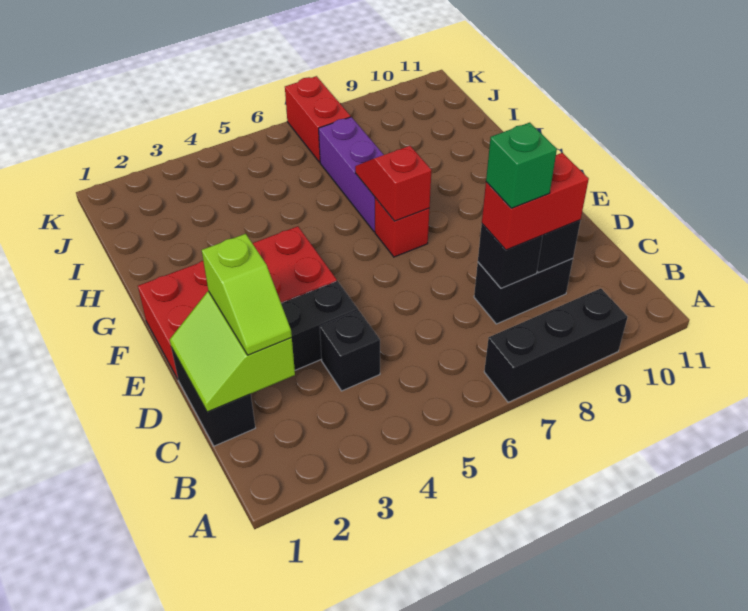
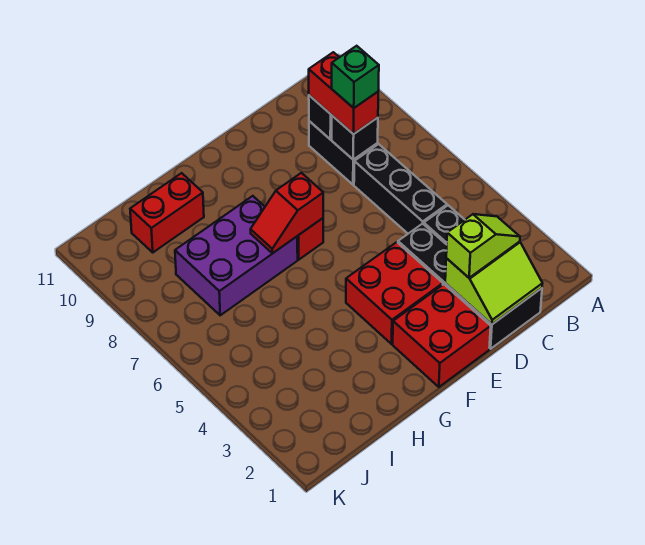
black brick A7:A9 level 1 -> black brick C5:C7 level 1
purple brick G7:I7 level 1 -> purple brick G7:I8 level 1
red brick J7:K7 level 1 -> red brick H10:I10 level 1

